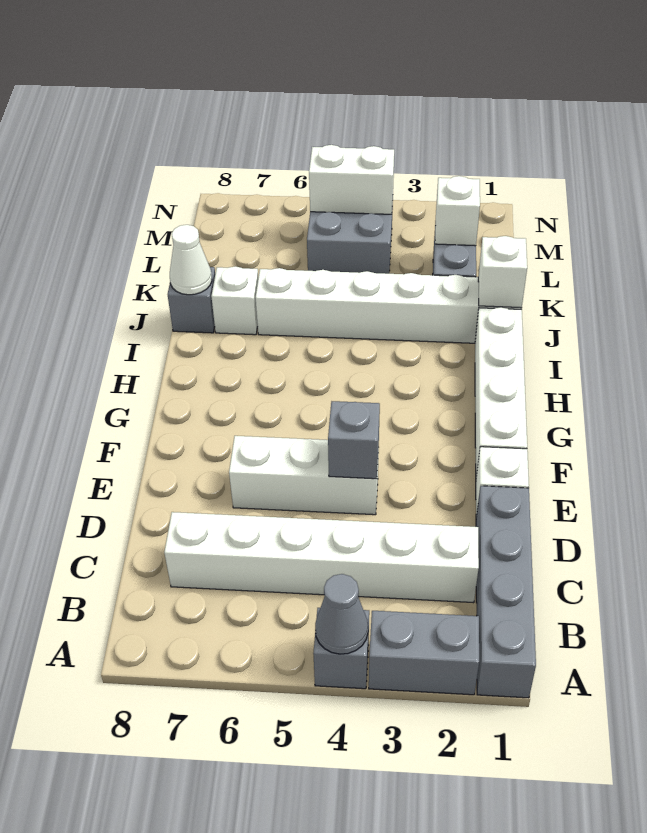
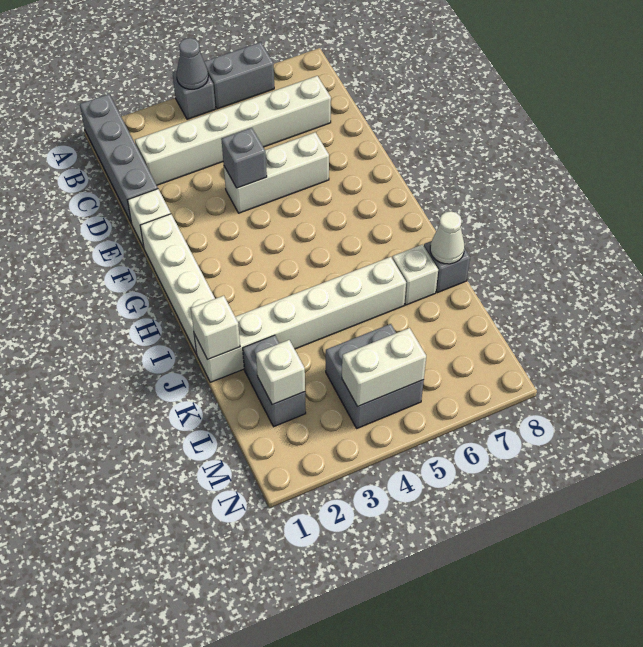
grey brick A2:A3 level 1 -> grey brick A5:A6 level 1

